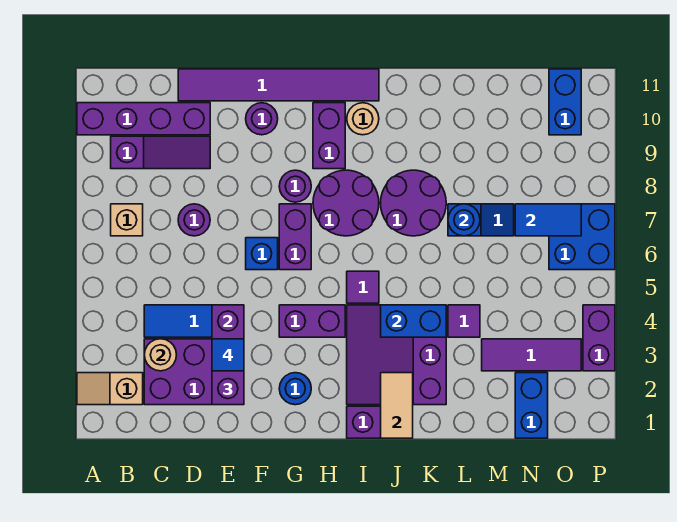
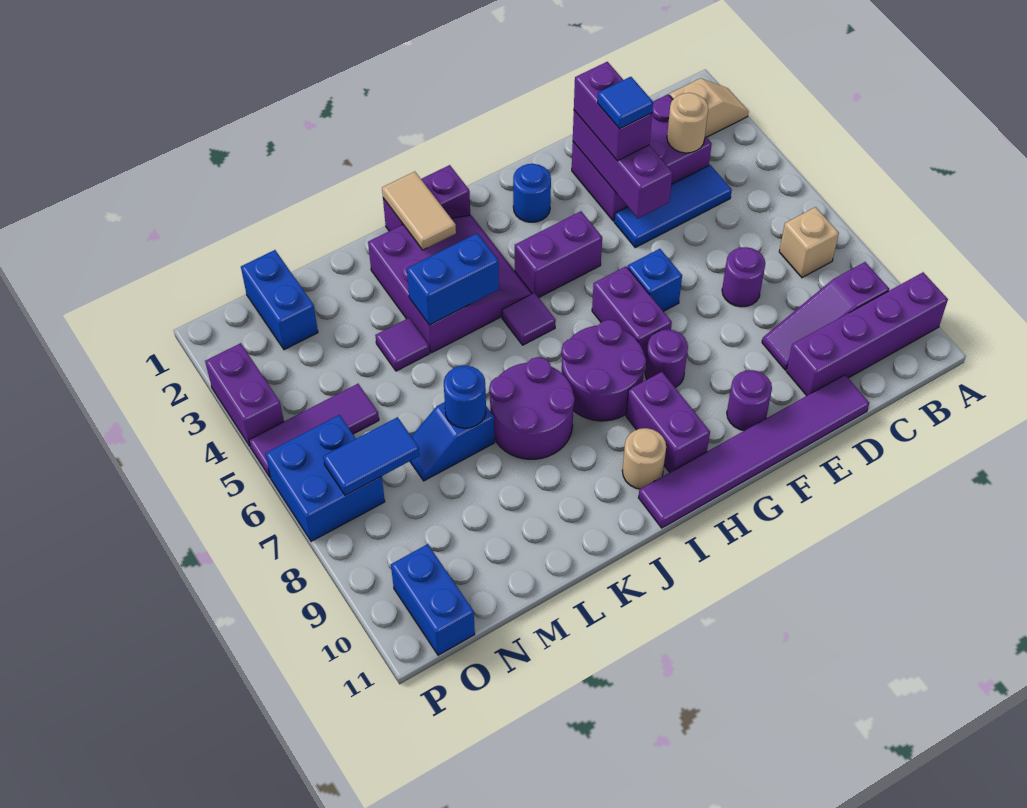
purple tile M3:O3 level 1 -> purple tile N5:P5 level 1

